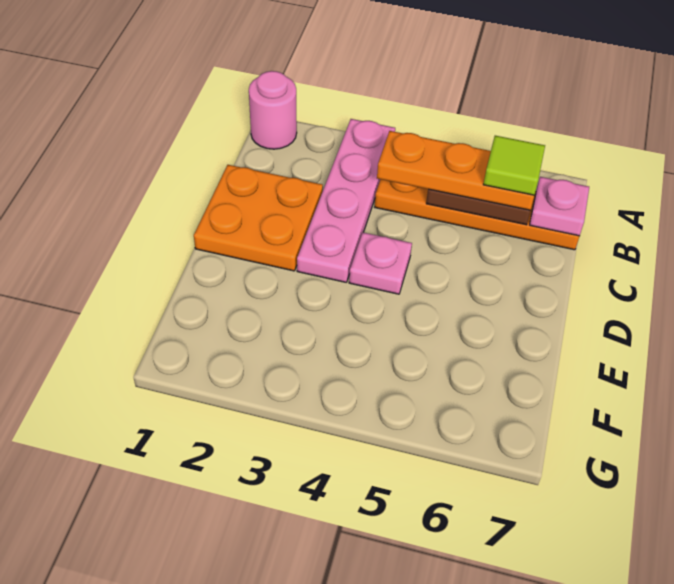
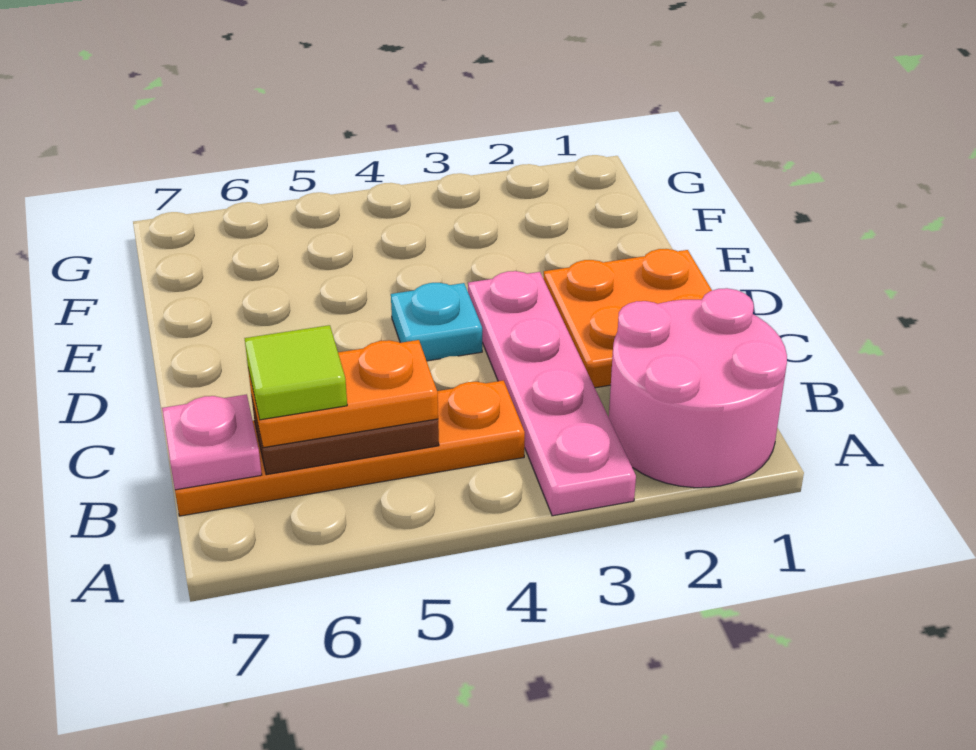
pink round brick A1 level 1 -> pink round brick A1:B2 level 1
orange plate B4:B6 level 3 -> orange plate B5:B6 level 3
pink plate D4 level 1 -> cyan plate D4 level 1

